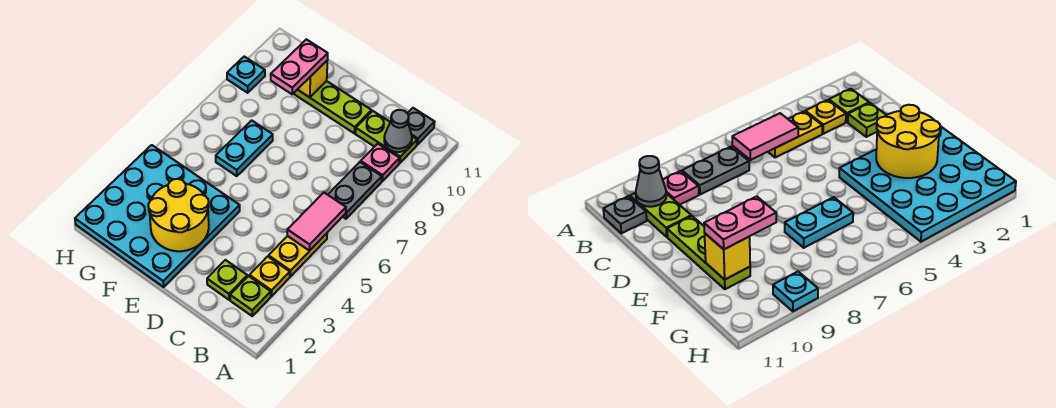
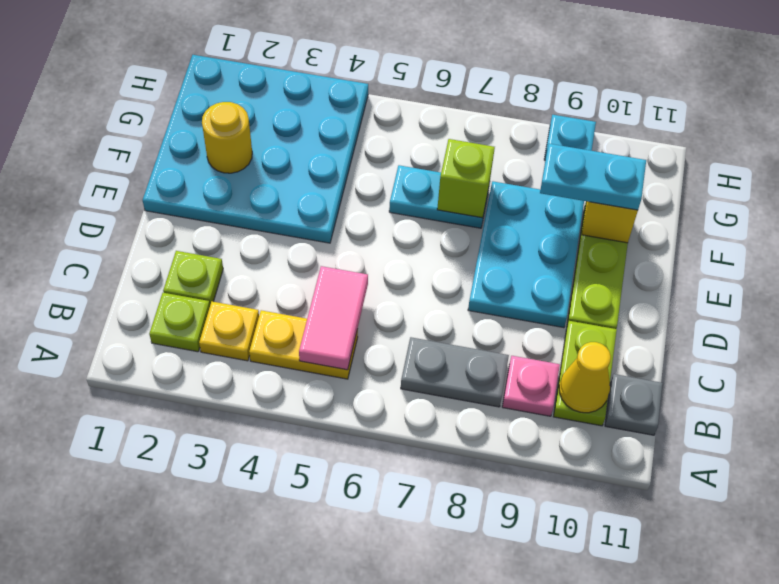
pink tile B5:B6 level 2 -> pink tile B5:C5 level 2
grey cone B10 level 2 -> yellow cone B10 level 2
none -> cyan plate D8:F9 level 1
yellow round brick E2:F3 level 2 -> yellow round brick F2 level 2
none -> lime brick F7 level 2
pink plate F9:F10 level 3 -> cyan plate F9:F10 level 3

